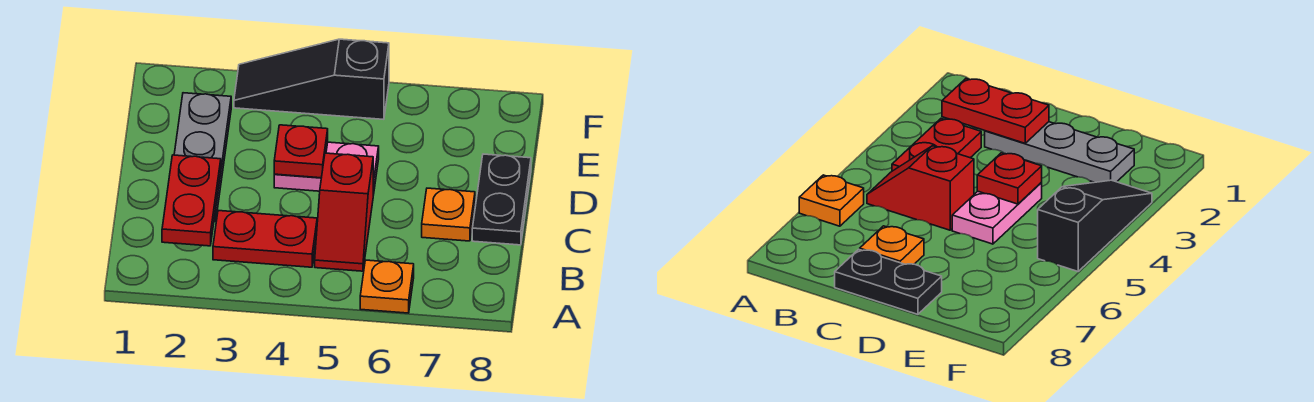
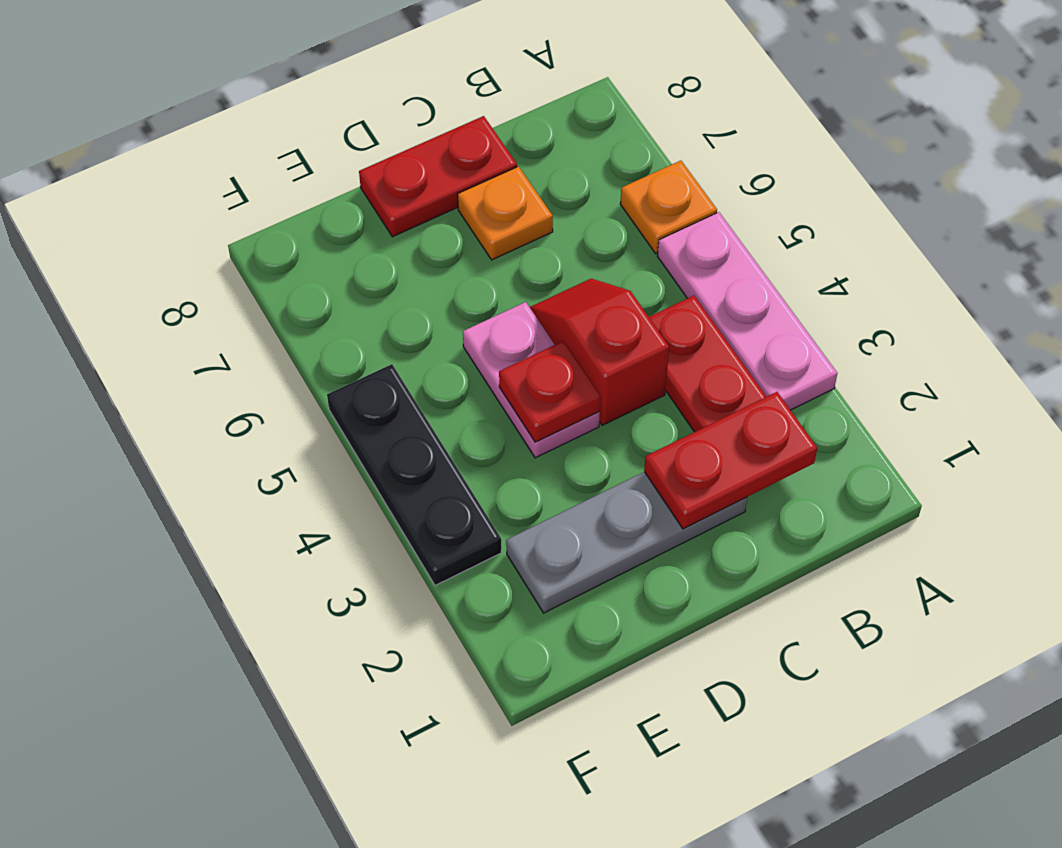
none -> pink plate A3:A5 level 1
red slope B5:C5 level 1 top C -> red slope C4:C5 level 1 top 4
black plate C8:D8 level 1 -> red plate C8:D8 level 1
black slope F3:F5 level 1 top 5 -> black plate F3:F5 level 1

